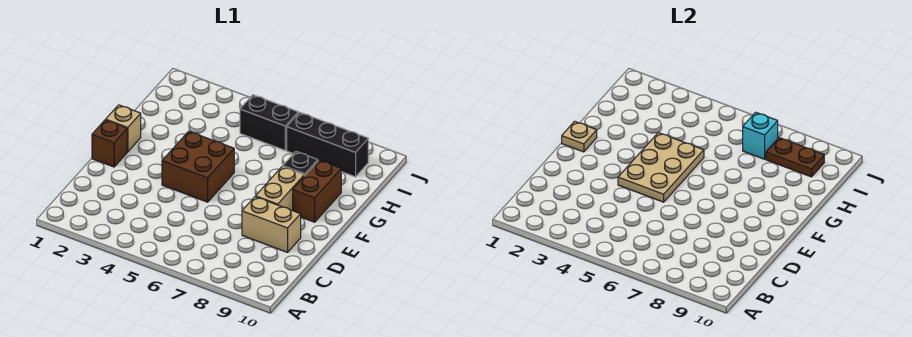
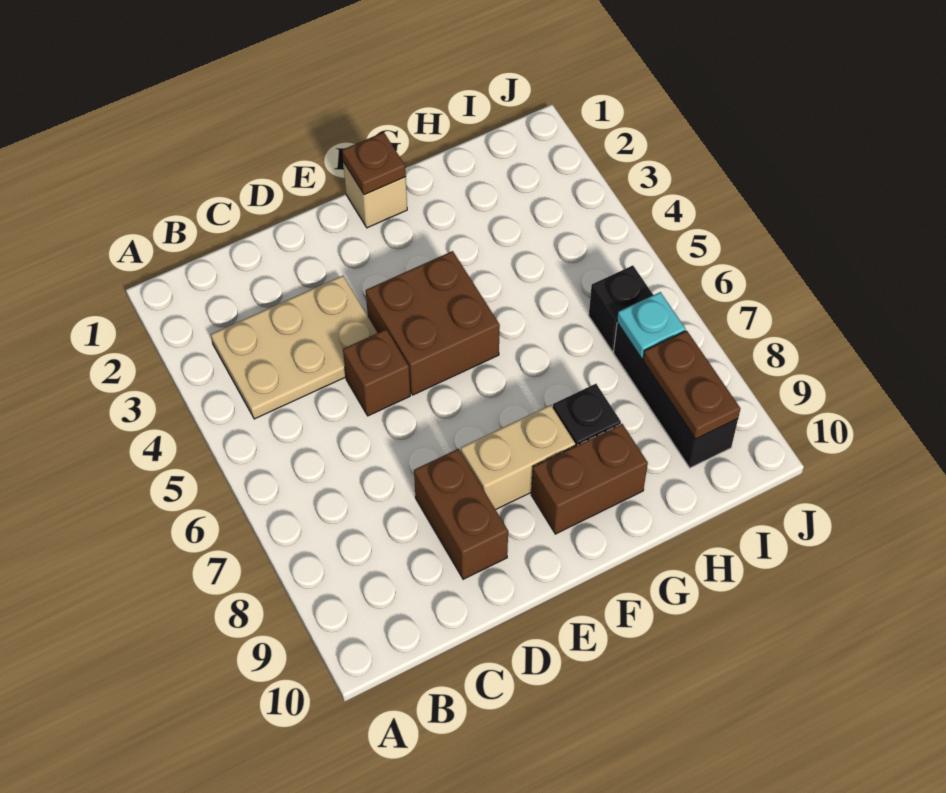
tan brick D8:D9 level 1 -> brown brick D8:D9 level 1
brown brick E1 level 1 -> brown brick D5 level 1
tan plate E4:G5 level 2 -> tan plate B3:D4 level 1
tan plate F1 level 2 -> brown plate F1 level 2
black brick I5:I6 level 1 -> black brick I6 level 1
cyan brick I7 level 2 -> cyan plate I7 level 2

